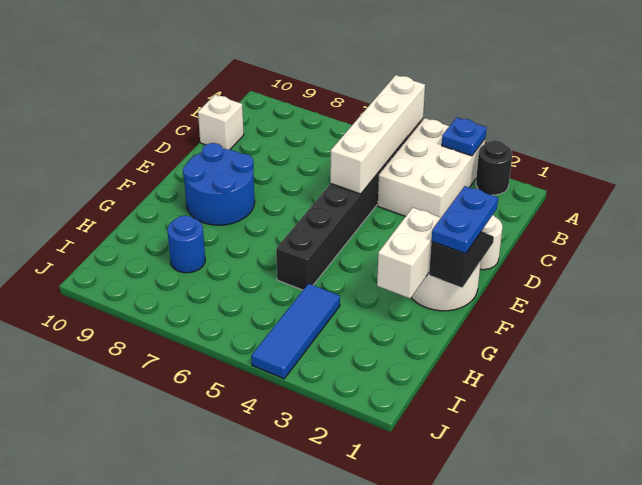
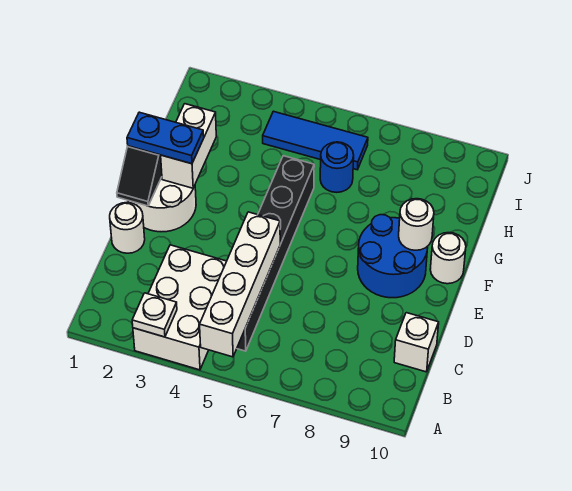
black round brick A2 level 1 -> none
blue plate A3 level 2 -> white plate A3 level 2
blue plate E1:F1 level 3 -> blue plate F1:F2 level 3
none -> white round brick F9 level 2
none -> white round brick F10 level 1
blue tile H4:J4 level 1 -> blue tile I4:I6 level 1
blue round brick H8 level 1 -> blue round brick H6 level 1

